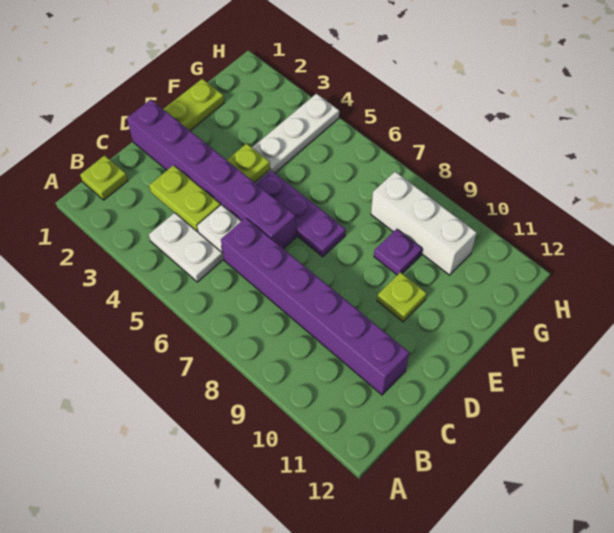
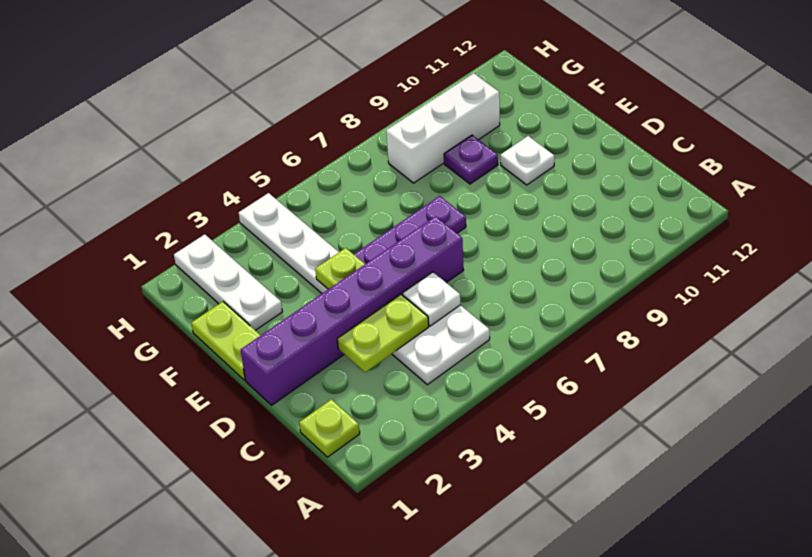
purple brick C6:C11 level 1 -> none
lime plate E10 level 1 -> white plate E10 level 1
none -> white plate F2:H2 level 1

